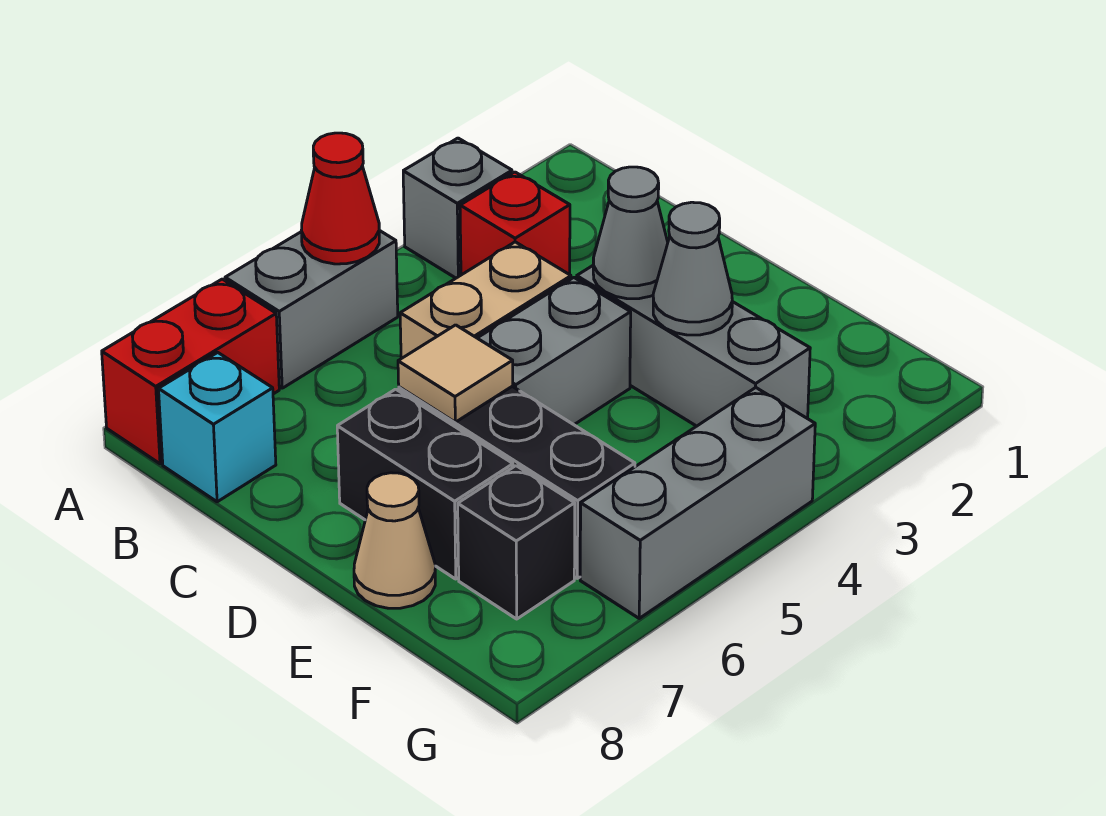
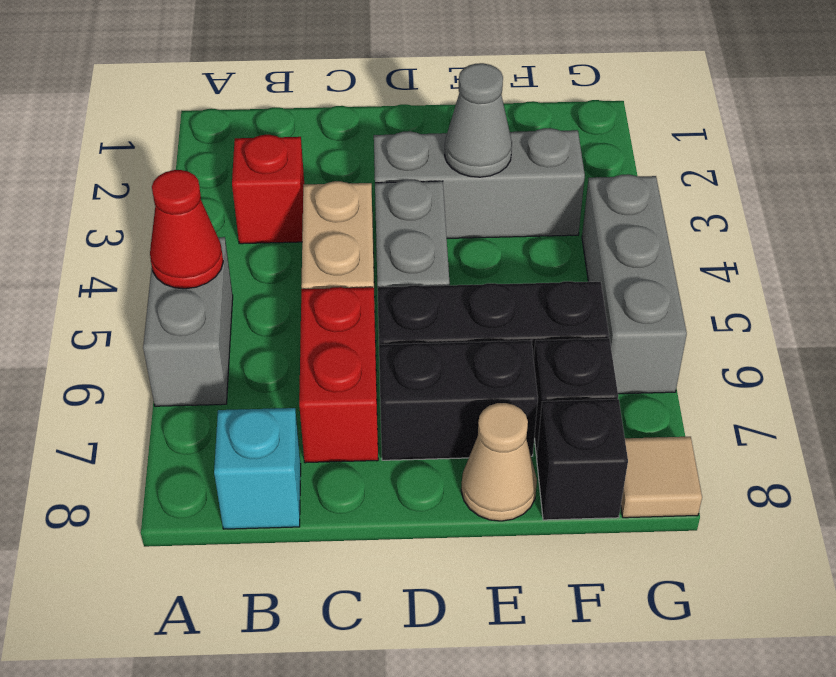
grey brick A3 level 1 -> none
red brick A7:A8 level 1 -> red brick C6:C7 level 1
grey cone D3 level 2 -> none
tan tile D6 level 2 -> tan tile G8 level 1
none -> black brick F8 level 1

